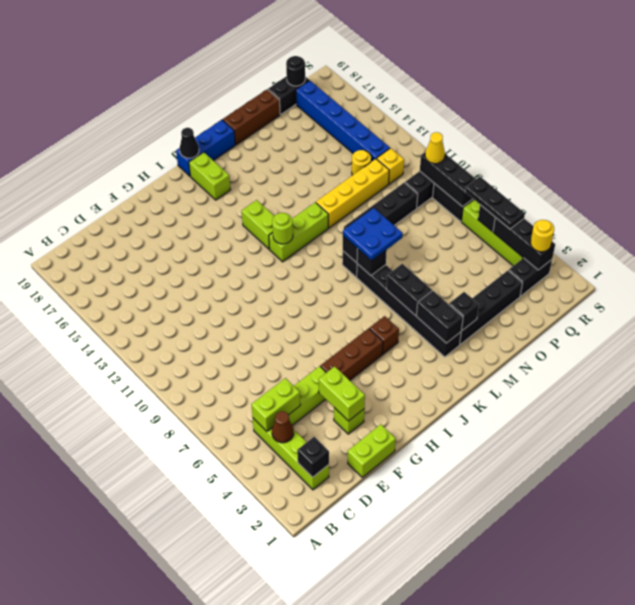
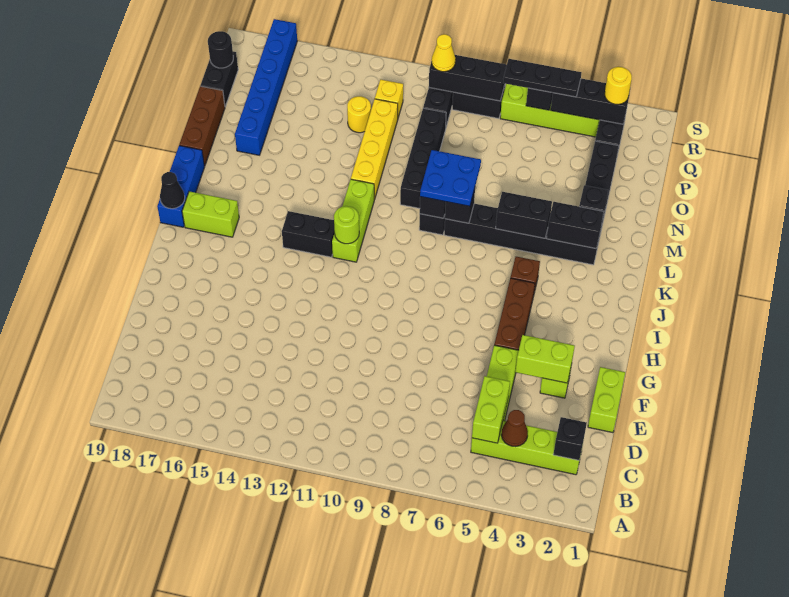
lime brick J13:J14 level 1 -> black brick J13:J14 level 1
blue brick Q13:Q18 level 1 -> blue brick N17:S17 level 1

